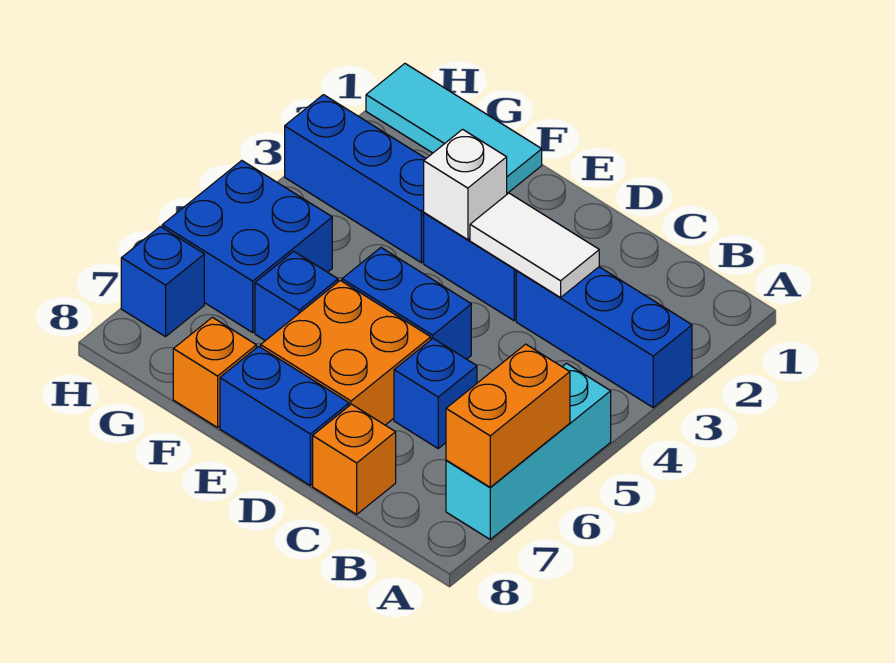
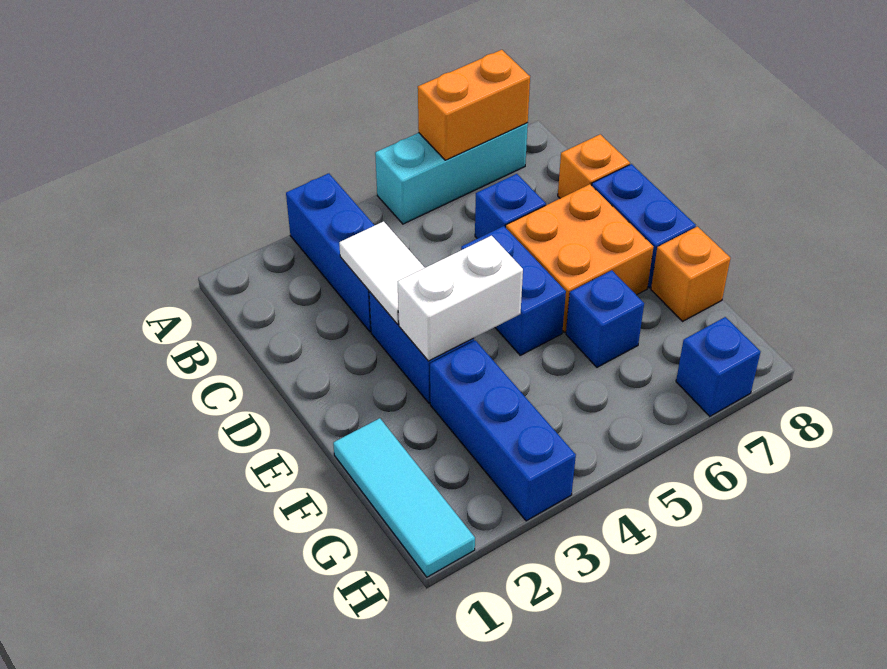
white brick E3 level 2 -> white brick E3:E4 level 2
blue brick G5:H6 level 1 -> none

